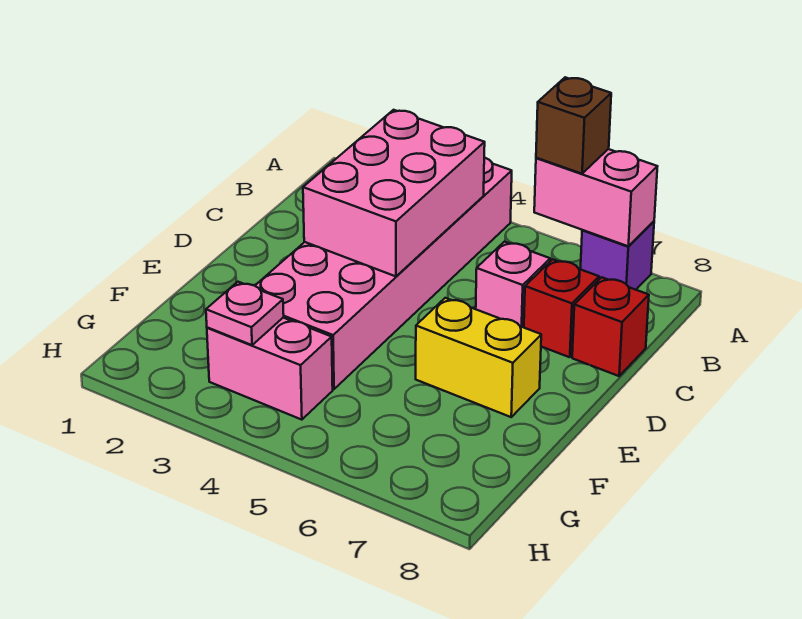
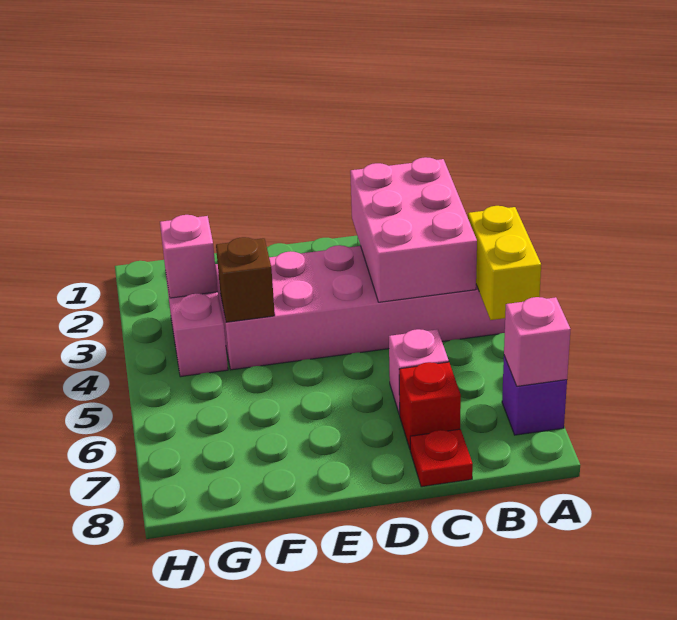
pink brick A6:A7 level 2 -> pink brick A7 level 2
brown brick A6 level 3 -> brown brick F4 level 2
pink brick B3:D4 level 2 -> pink brick B2:C4 level 2
red brick C8 level 1 -> red plate C8 level 1
yellow brick E6:E7 level 1 -> yellow brick A4:A5 level 2
pink plate G3 level 2 -> pink brick G3 level 2

